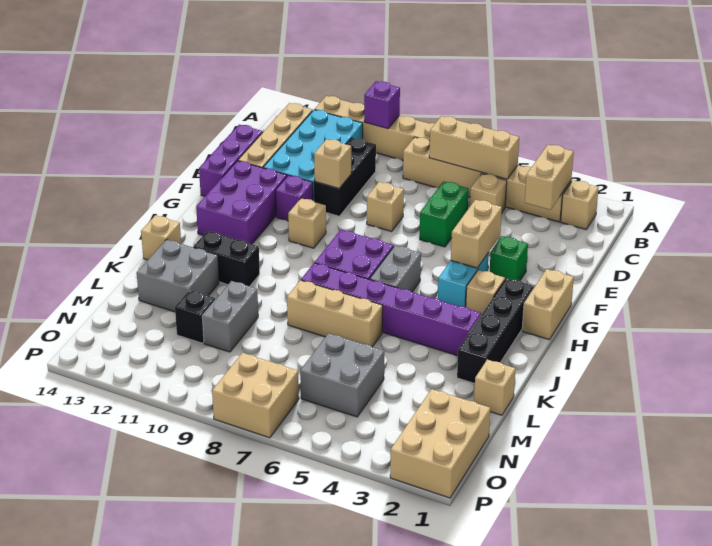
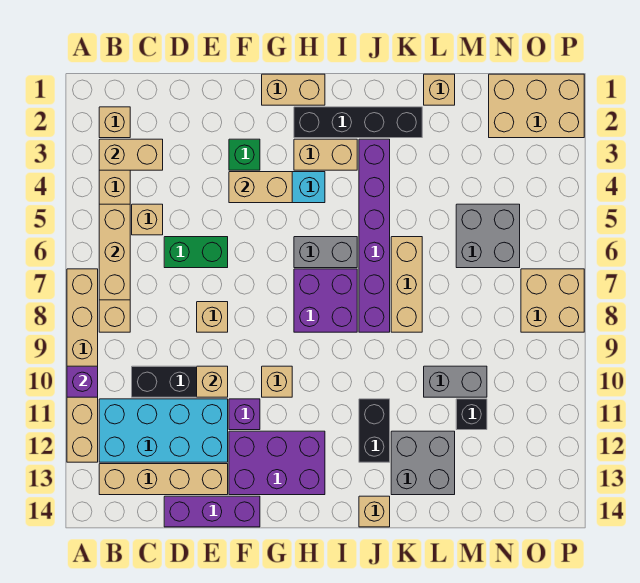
tan brick H3 level 1 -> tan brick H3:I3 level 1

